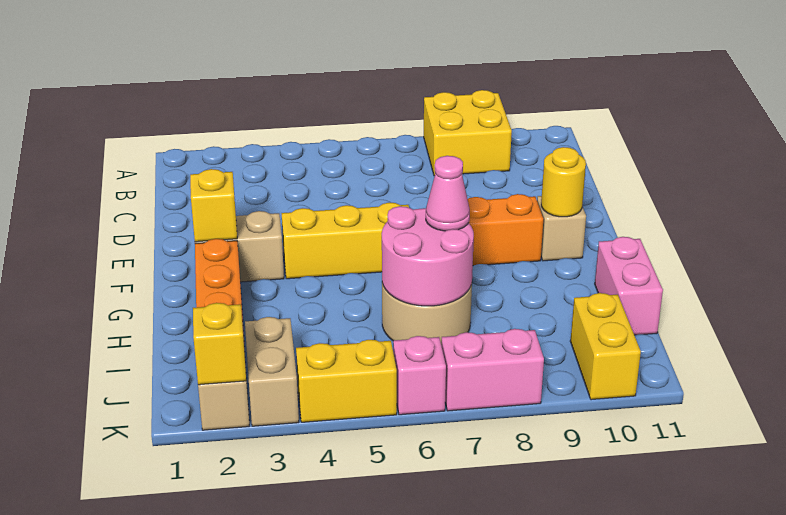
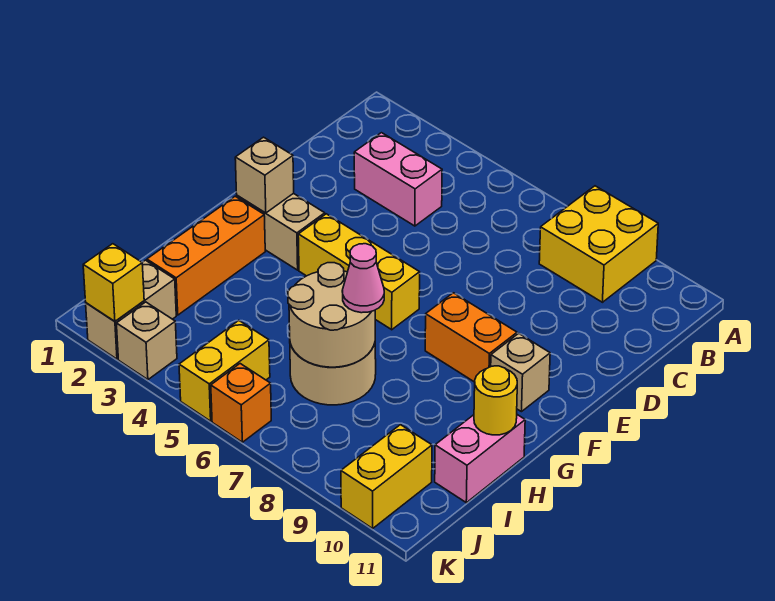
yellow brick F2 level 2 -> tan brick F2 level 2
yellow round brick F10 level 2 -> yellow round brick H11 level 2
pink round brick H6:I7 level 2 -> tan round brick H6:I7 level 2
tan brick J3:K3 level 1 -> tan brick K3 level 1
yellow brick K4:K5 level 1 -> yellow brick J5:K5 level 1
pink brick K6 level 1 -> orange brick K6 level 1
pink brick K7:K8 level 1 -> pink brick C3:C4 level 1

